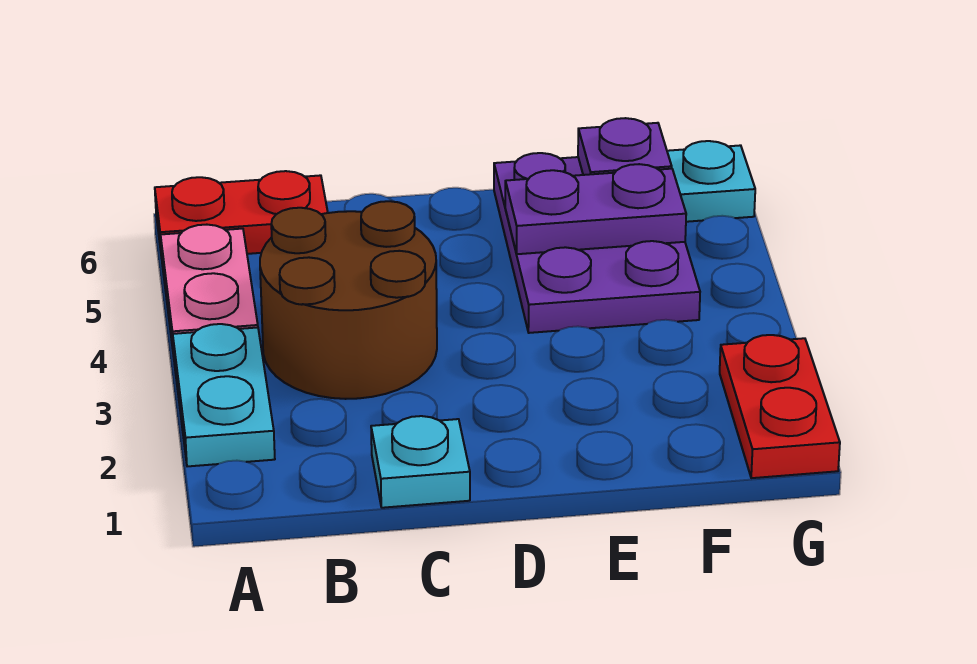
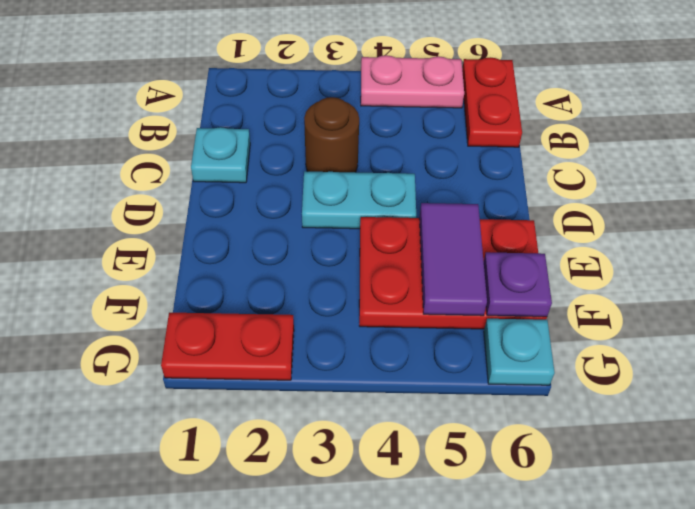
cyan plate A2:A3 level 1 -> cyan plate D3:D4 level 1
brown round brick B3:C4 level 1 -> brown round brick C3 level 1
purple plate E4:F6 level 1 -> red plate E4:F6 level 1
purple plate E5:F5 level 2 -> purple tile E5:F5 level 2

